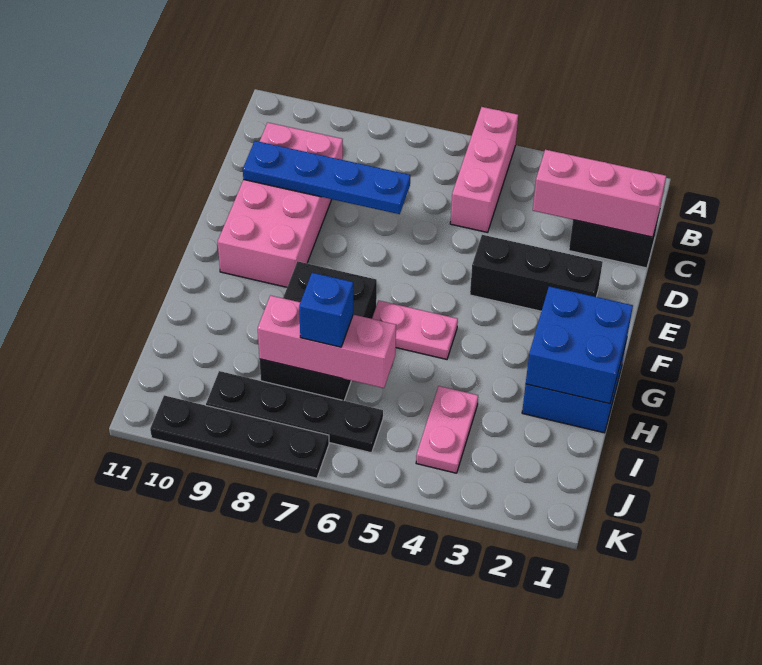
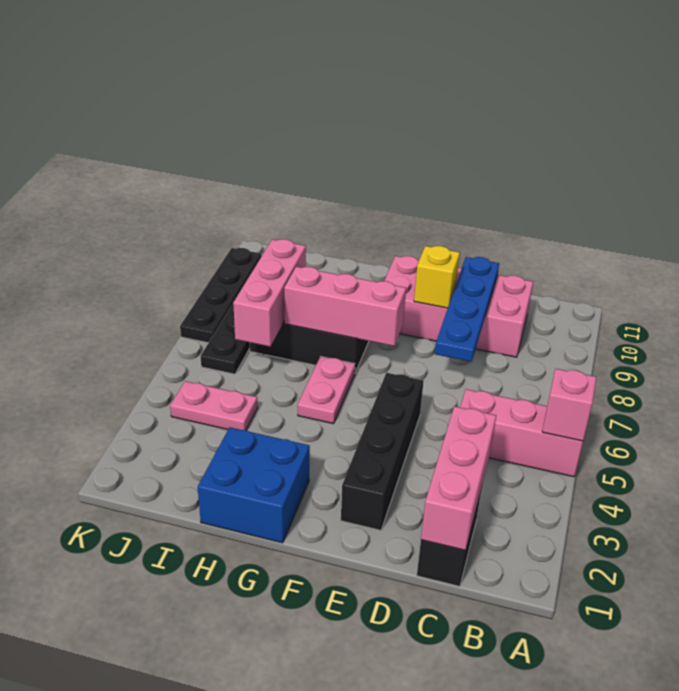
none -> pink brick A5 level 2
black brick E2:E4 level 1 -> black brick E2:E5 level 1
none -> yellow brick E9 level 2
none -> pink brick F7:H7 level 2
blue brick G1:H2 level 2 -> none
blue brick I7 level 3 -> none

